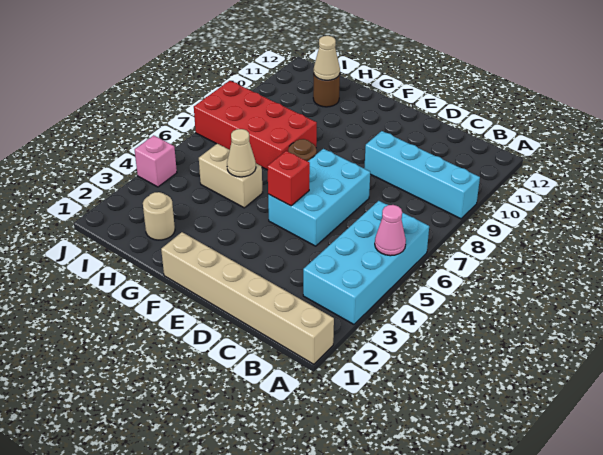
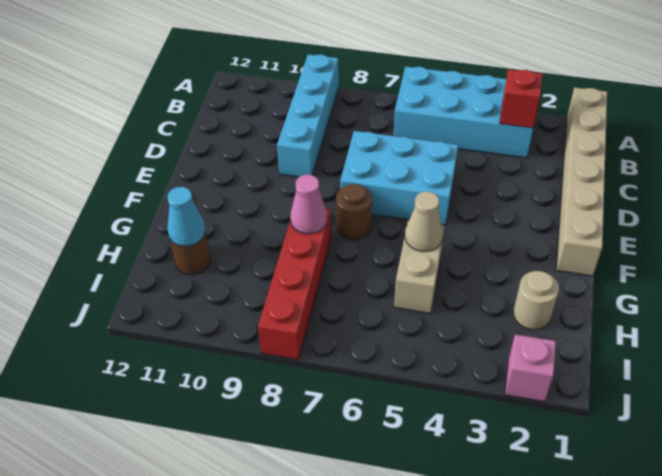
pink cone A5 level 2 -> pink cone G8 level 2
red brick E5 level 2 -> red brick B3 level 2
red brick G7:J8 level 1 -> red brick G8:J8 level 1
tan cone H11 level 2 -> cyan cone H11 level 2
pink brick J4 level 1 -> pink brick J2 level 1

